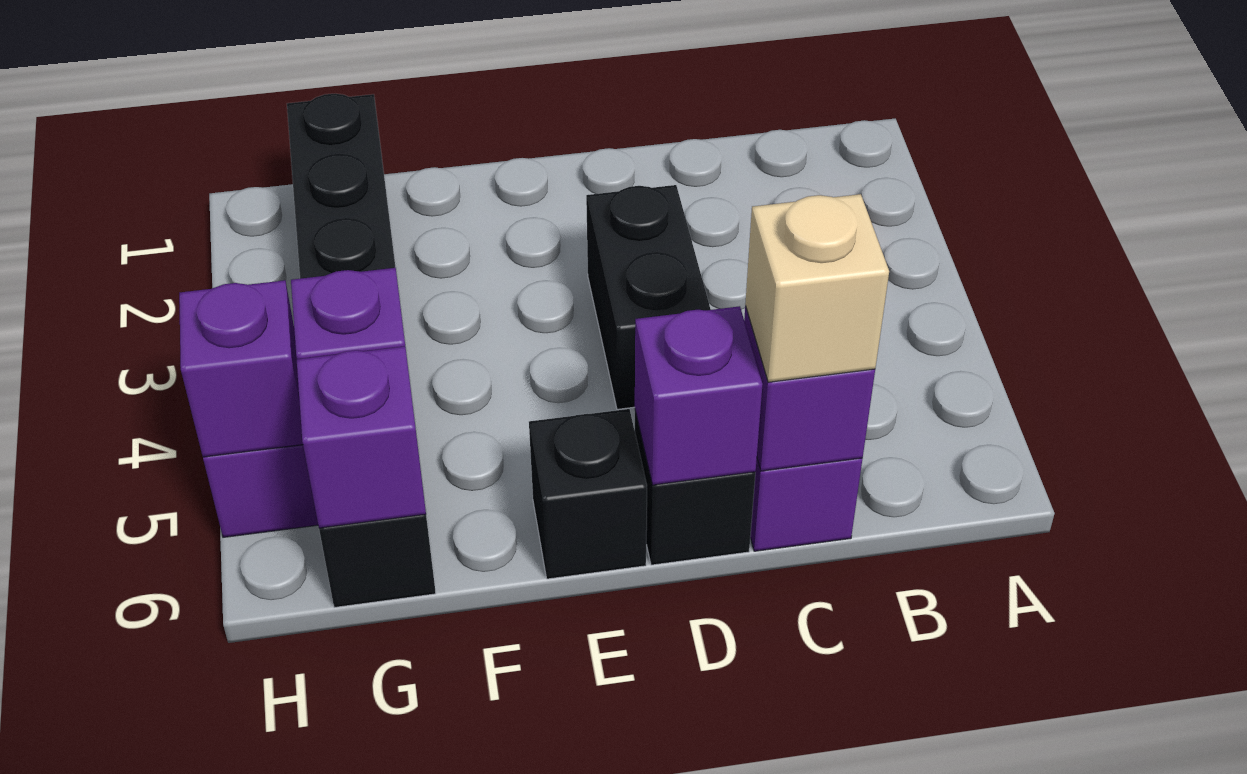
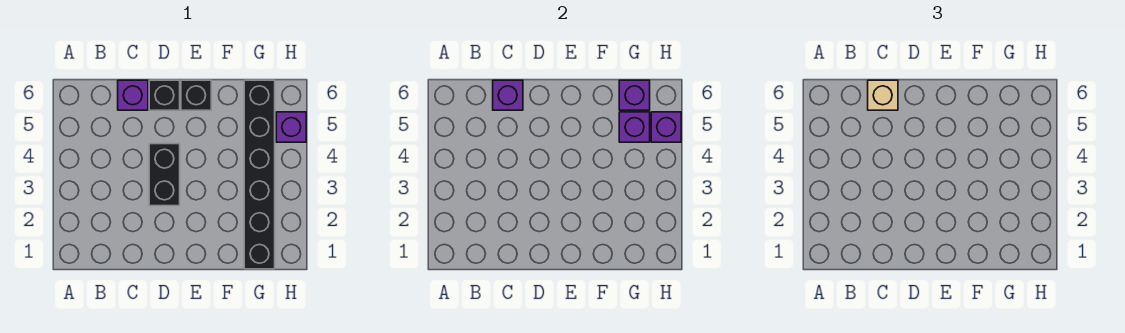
purple brick D6 level 2 -> none

